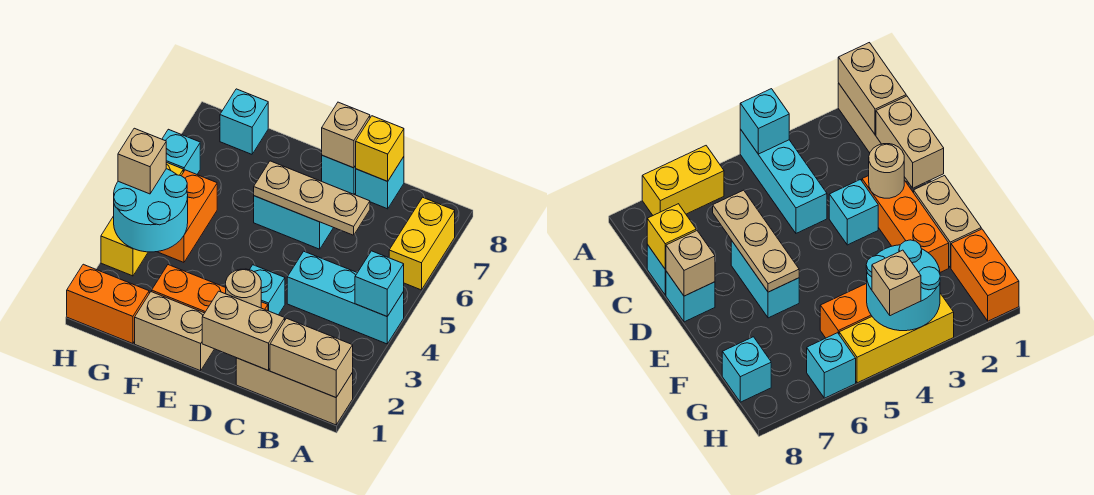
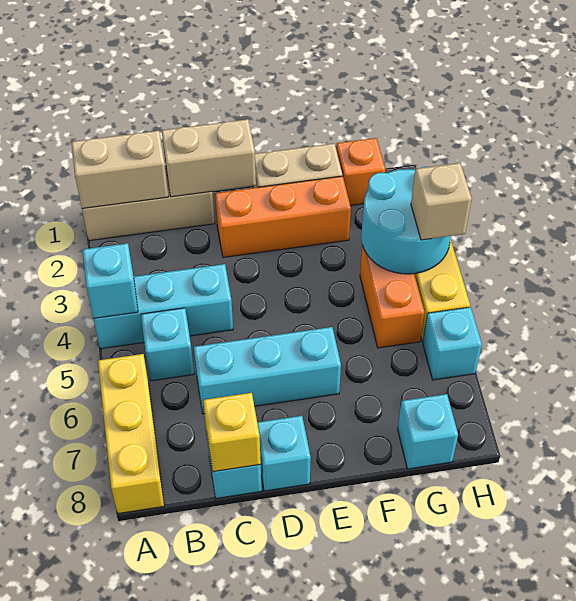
yellow brick A6:A7 level 1 -> yellow brick A6:A8 level 1
tan plate C6:E6 level 2 -> none
tan round brick D2 level 2 -> none
cyan brick D3 level 1 -> cyan brick B5 level 1
cyan brick D6:E6 level 1 -> cyan brick C6:E6 level 1
tan brick D8 level 2 -> none
orange brick G1:H1 level 1 -> orange brick G1 level 1

